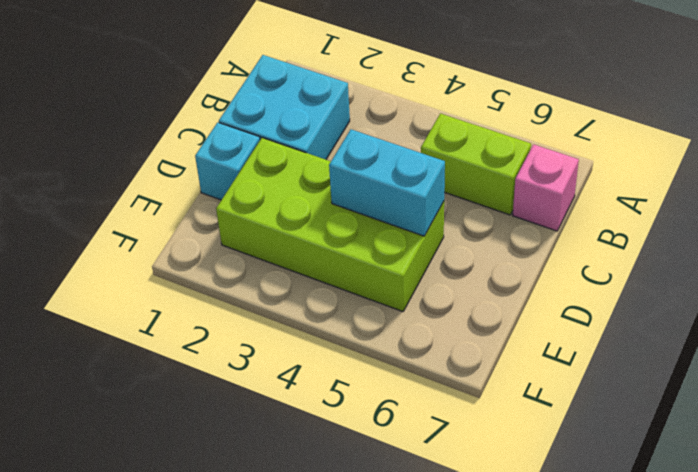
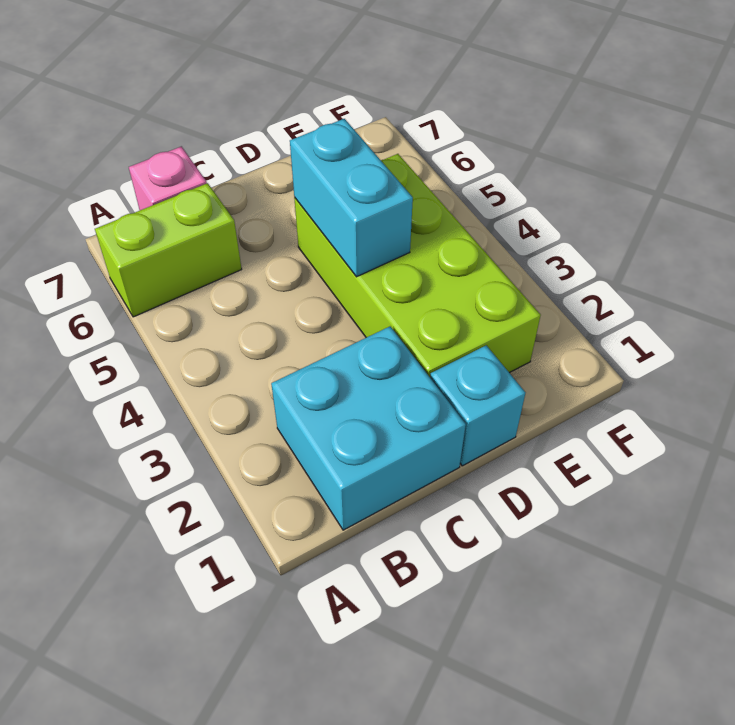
lime brick B5:B6 level 1 -> lime brick A6:B6 level 1

